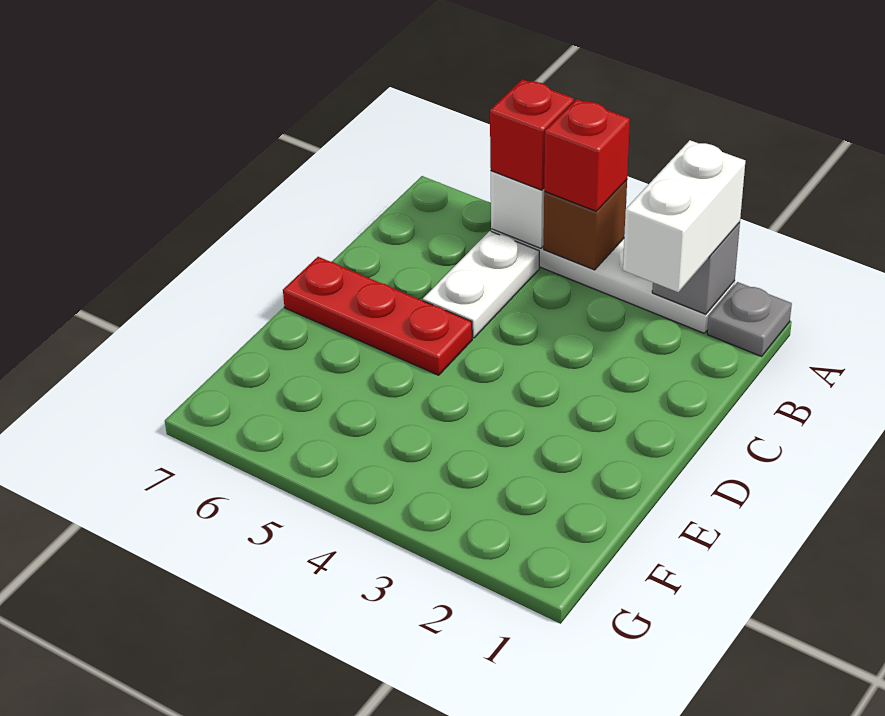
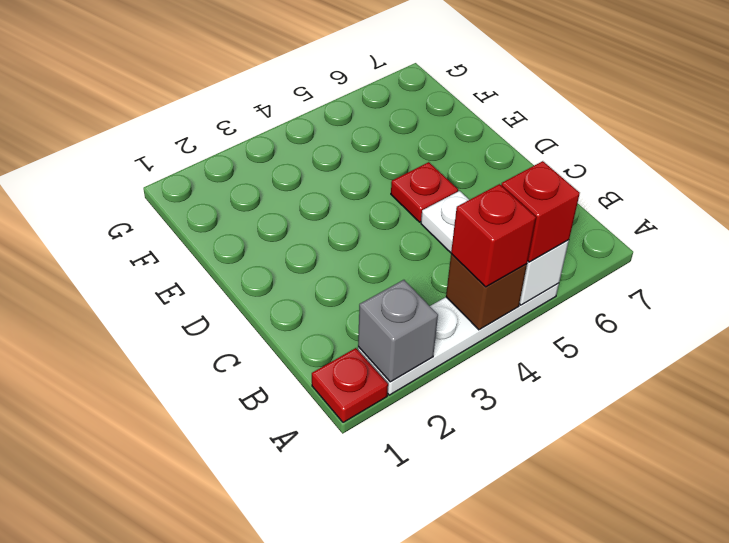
grey plate A1 level 1 -> red plate A1 level 1
white brick A2:B2 level 3 -> none
red plate D5:D7 level 1 -> red plate D5 level 1

